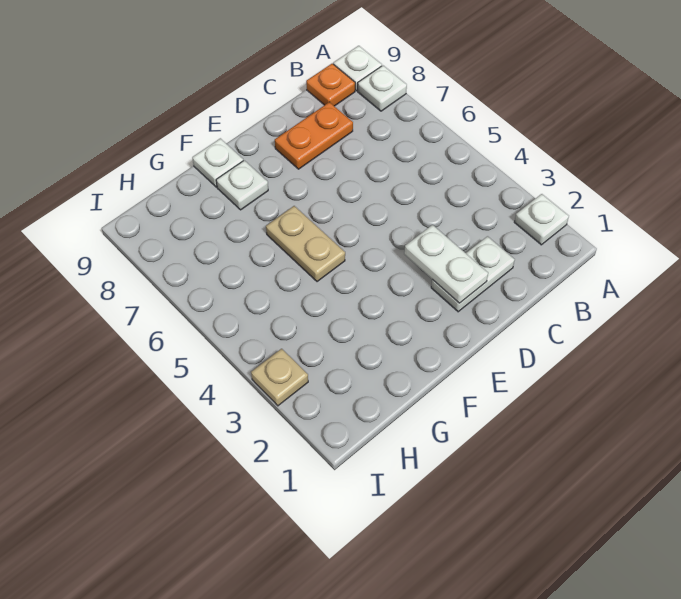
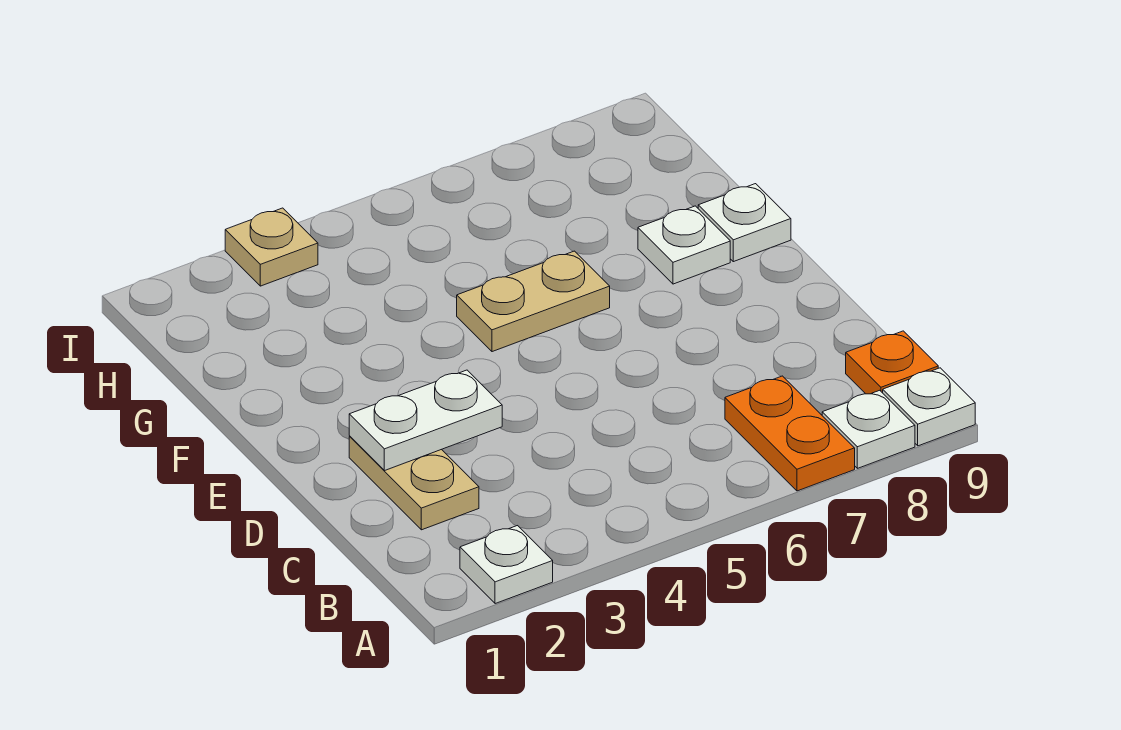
white plate C2:D2 level 1 -> tan plate C2:D2 level 1
orange plate C8:D8 level 1 -> orange plate A7:B7 level 1

